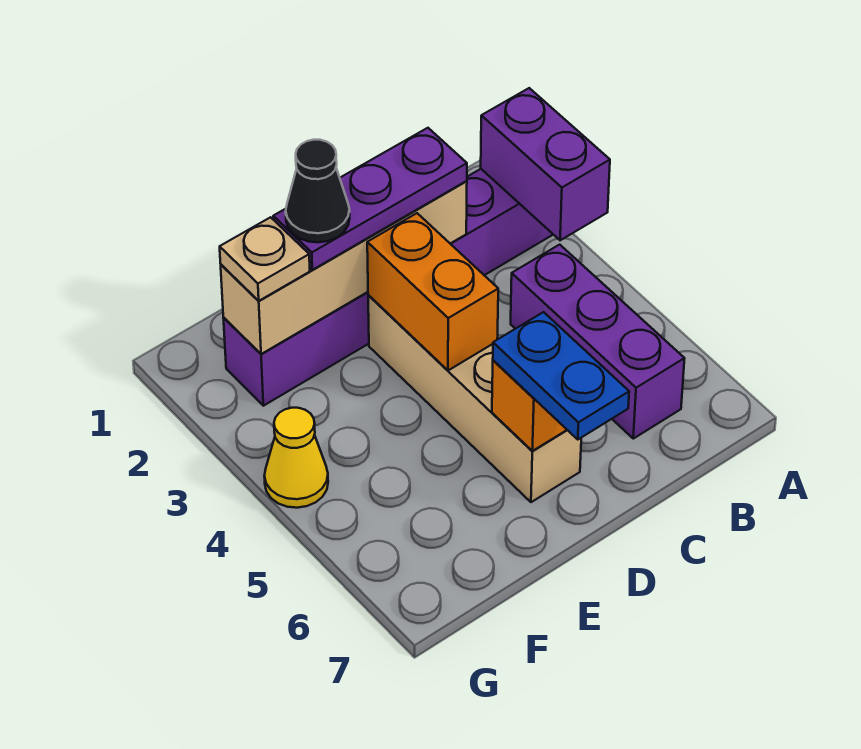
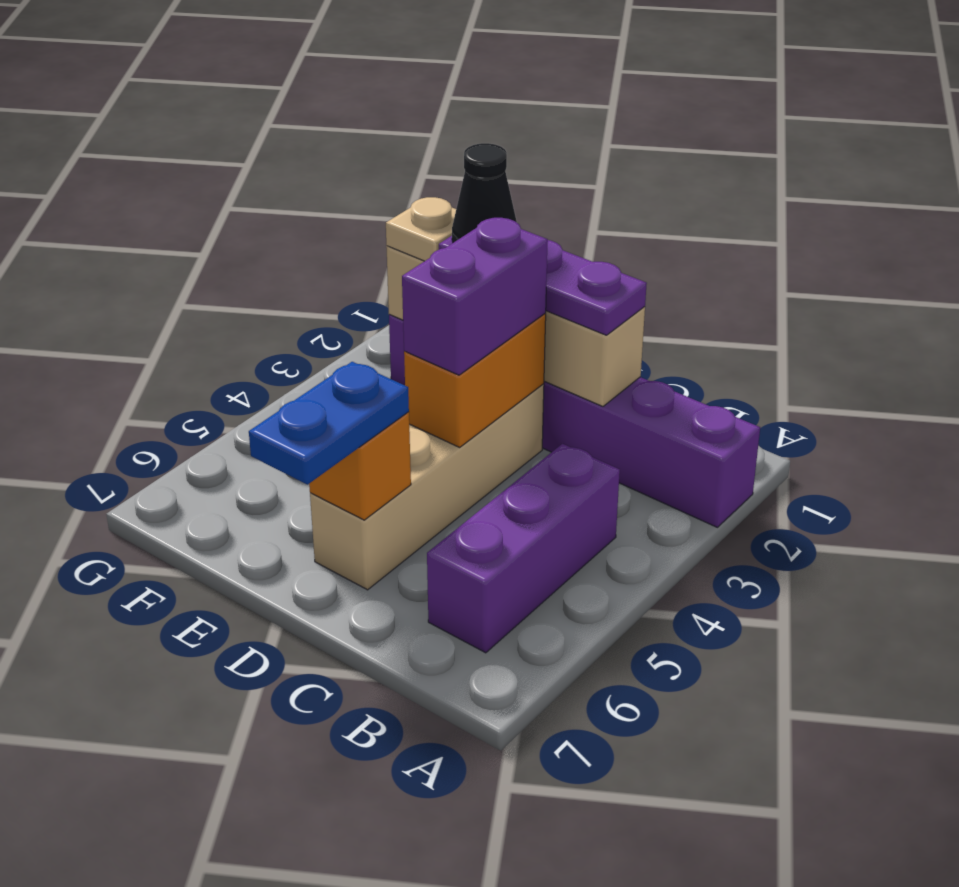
purple brick A2:A3 level 2 -> purple brick D3:D4 level 3
yellow cone G4 level 1 -> none

